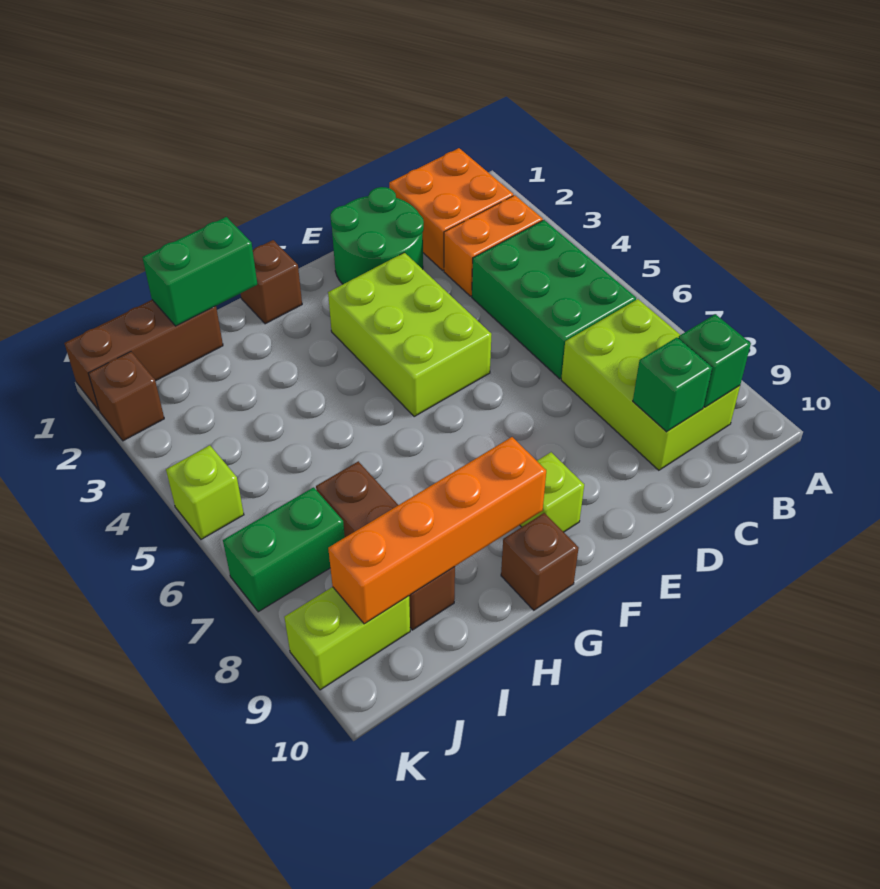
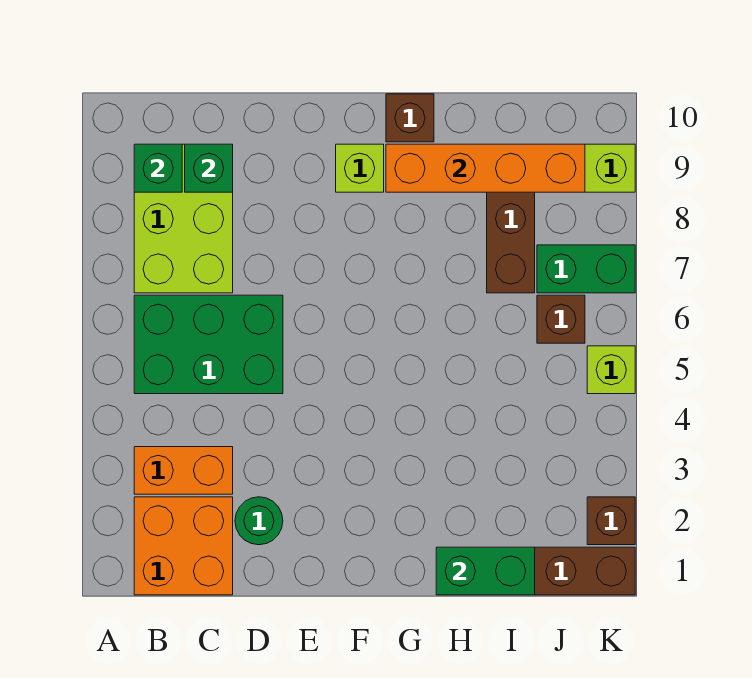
green brick B4:C6 level 1 -> green brick B5:D6 level 1
green round brick D1:E2 level 1 -> green round brick D2 level 1
lime brick E3:F5 level 1 -> none
brown brick G1 level 1 -> brown brick J6 level 1

